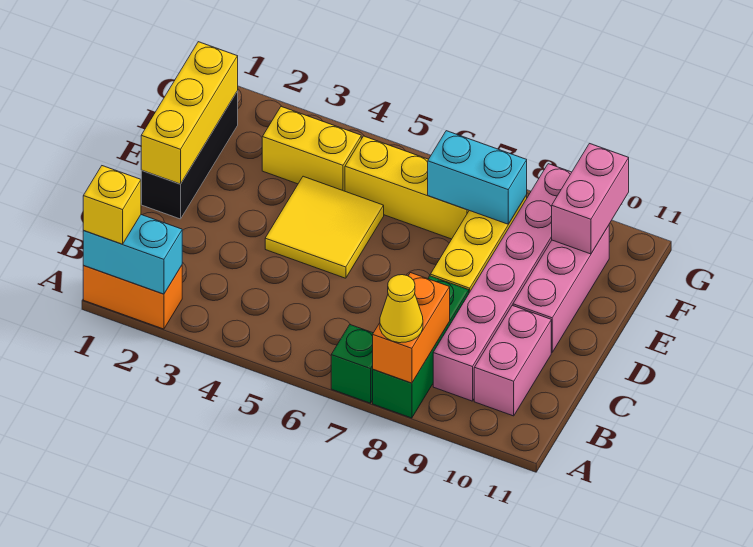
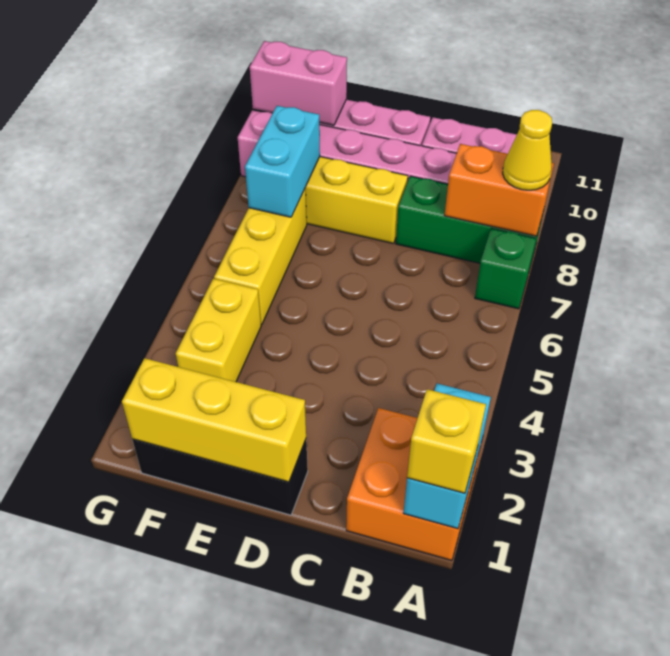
orange brick A1:A2 level 1 -> orange brick A1:B2 level 1
yellow tile D4:E5 level 1 -> none

